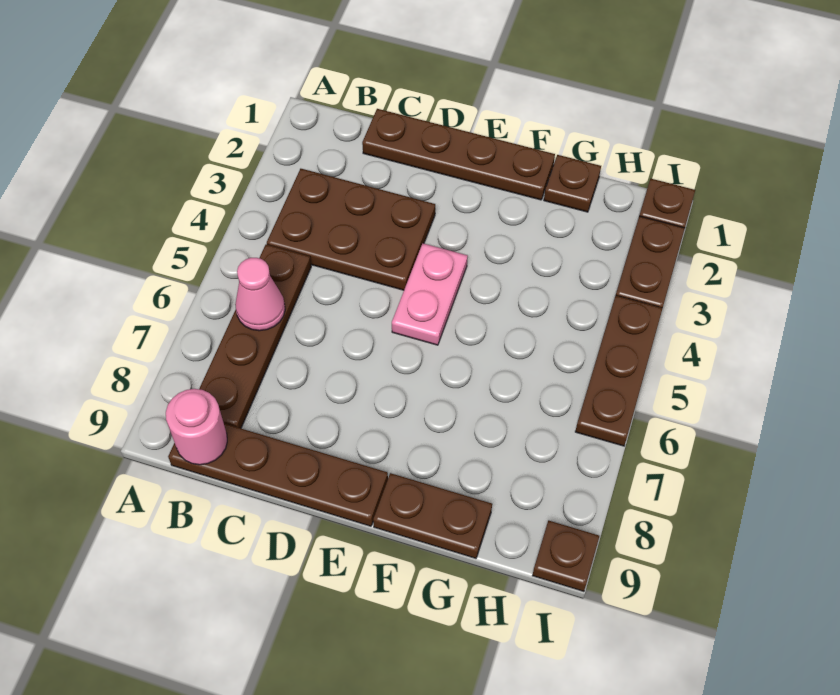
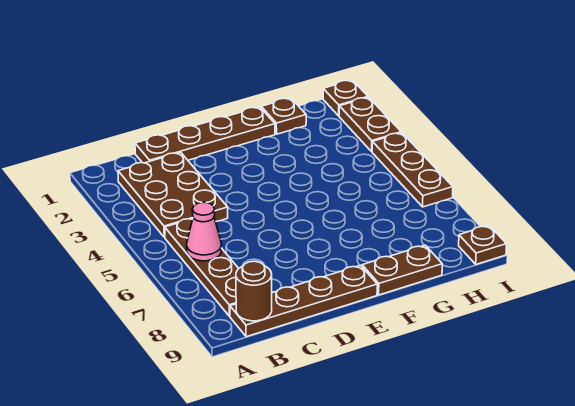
brown plate B3:D4 level 1 -> brown plate B2:C4 level 1
pink round brick B9 level 2 -> brown round brick B9 level 2
pink plate E4:E5 level 1 -> none

